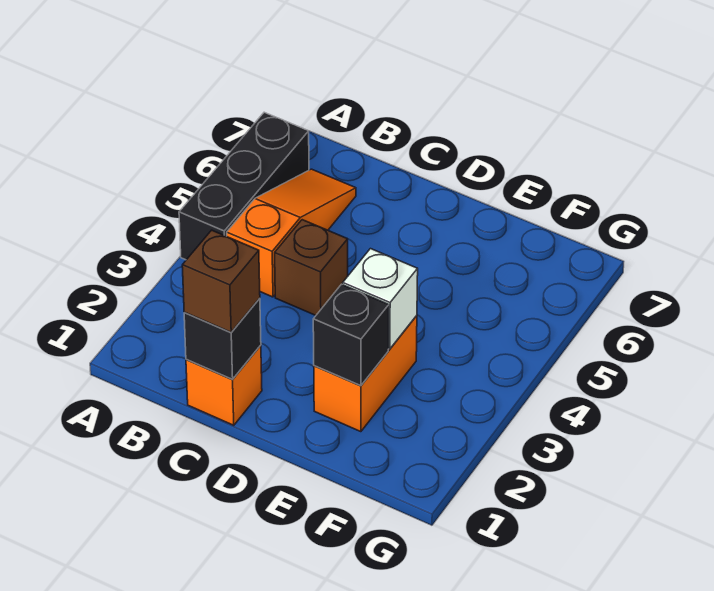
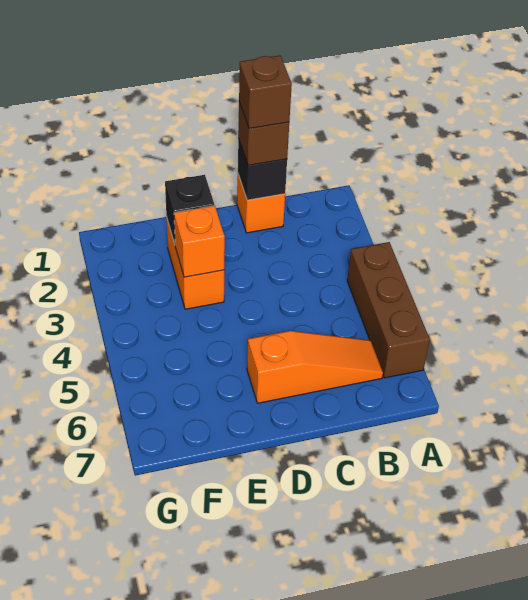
black brick A4:A6 level 1 -> brown brick A4:A6 level 1
orange slope B4:B6 level 1 top 4 -> orange slope B6:D6 level 1 top D
brown brick C4 level 1 -> brown brick C1 level 4
white brick E3 level 2 -> orange brick E3 level 2

